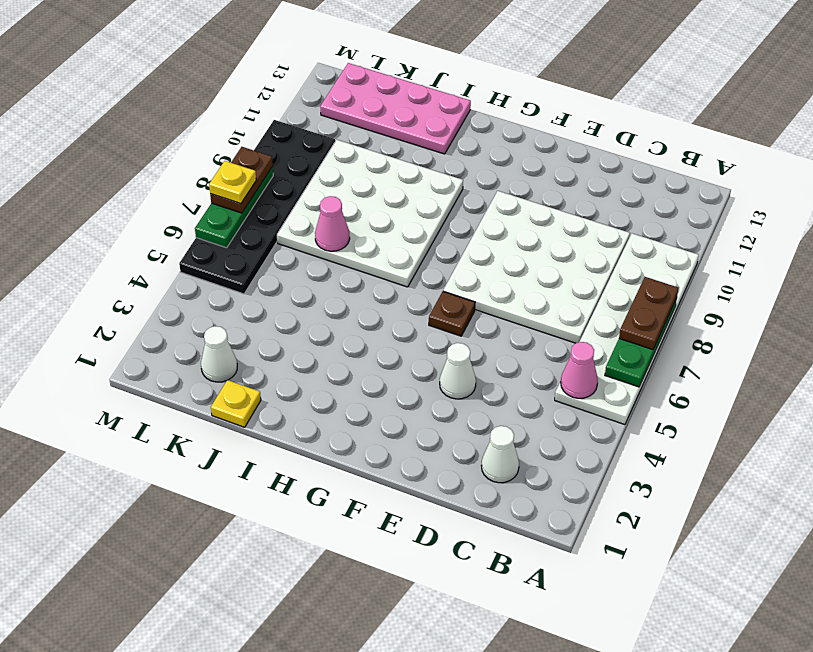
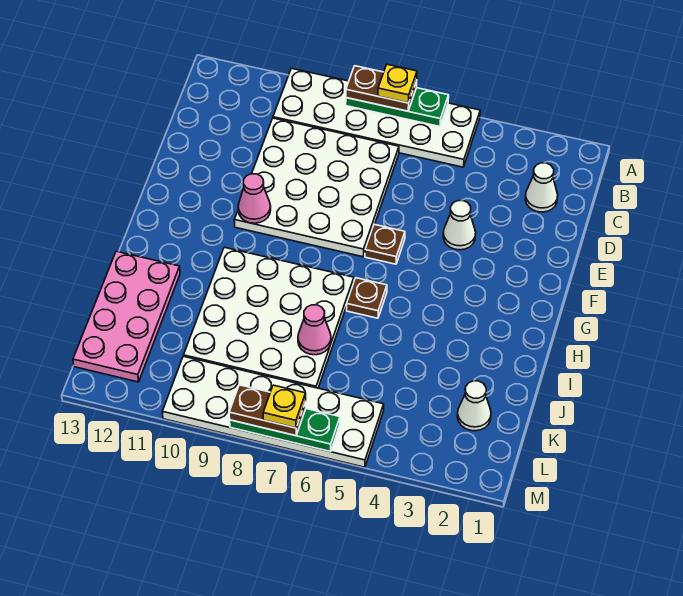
pink cone B5 level 2 -> pink cone F10 level 2
none -> brown plate H6 level 1
yellow plate J1 level 1 -> yellow plate A7 level 4
black plate L5:M10 level 1 -> white plate L5:M10 level 1

